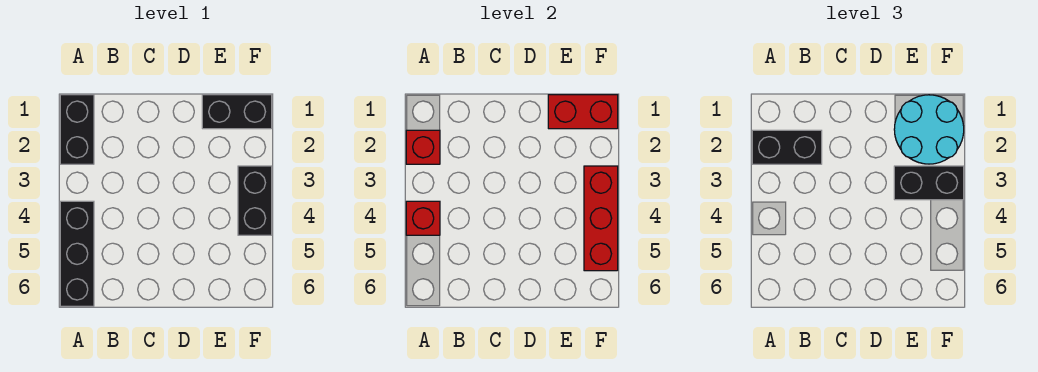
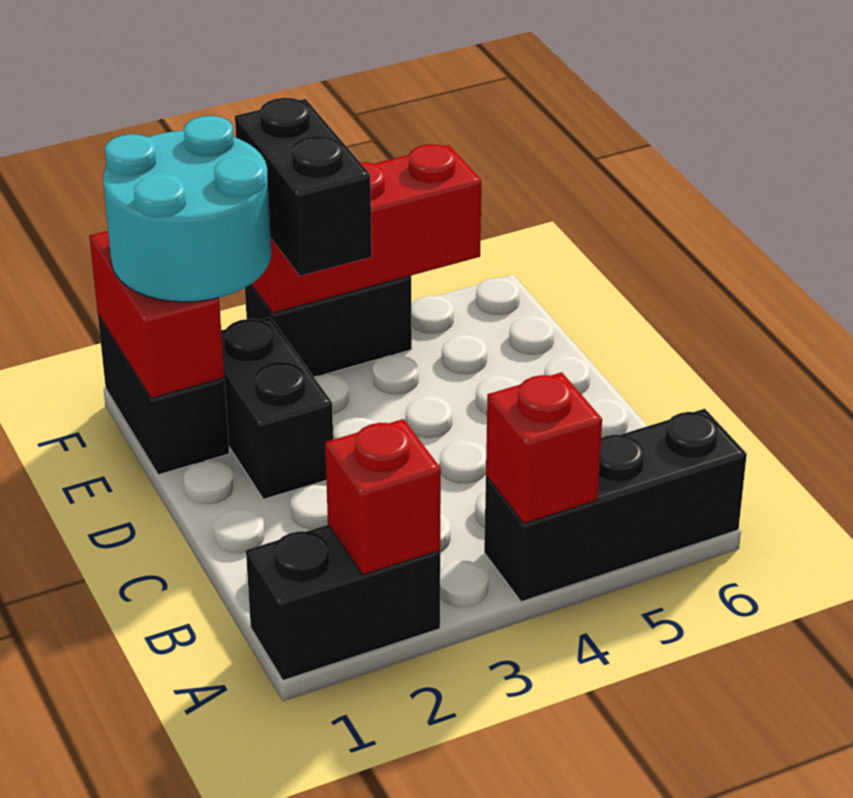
black brick A2:B2 level 3 -> black brick D2:E2 level 1

